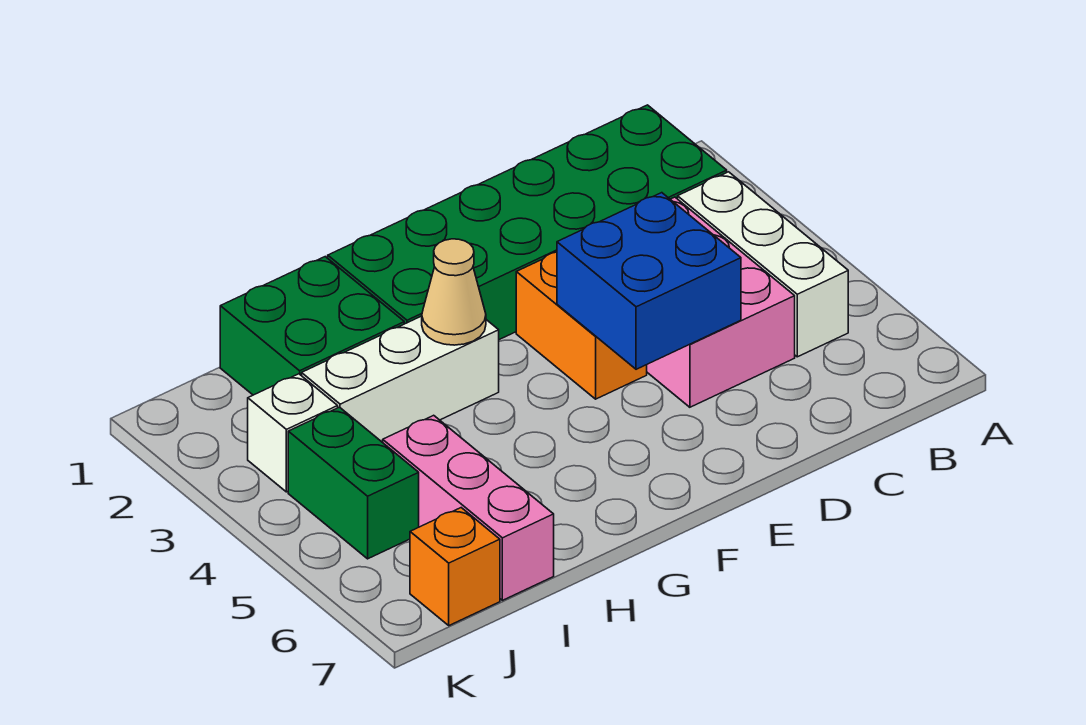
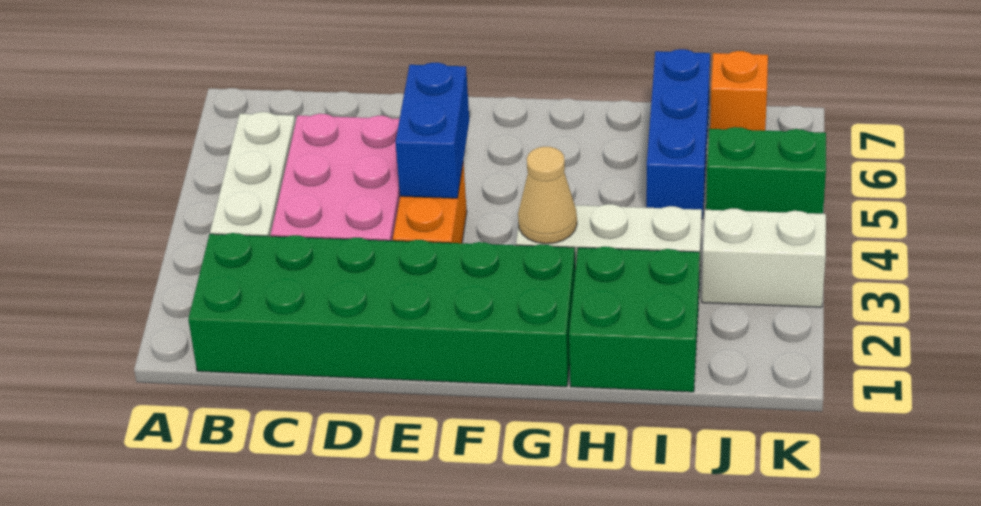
blue brick D4:E5 level 2 -> blue brick E4:E5 level 2
pink brick I5:I7 level 1 -> blue brick I5:I7 level 1
white brick J3 level 1 -> white brick J3:K3 level 1
green brick J4:J5 level 1 -> green brick J5:K5 level 1

